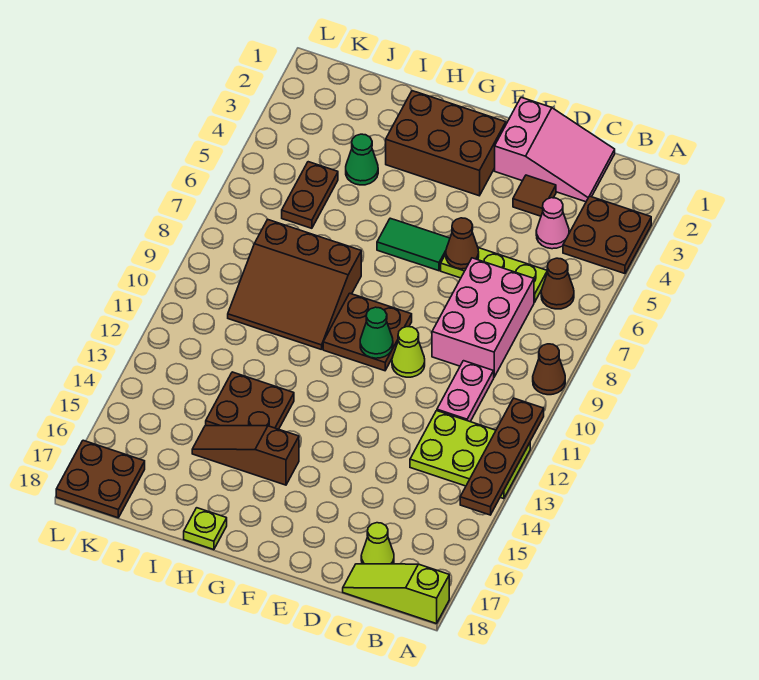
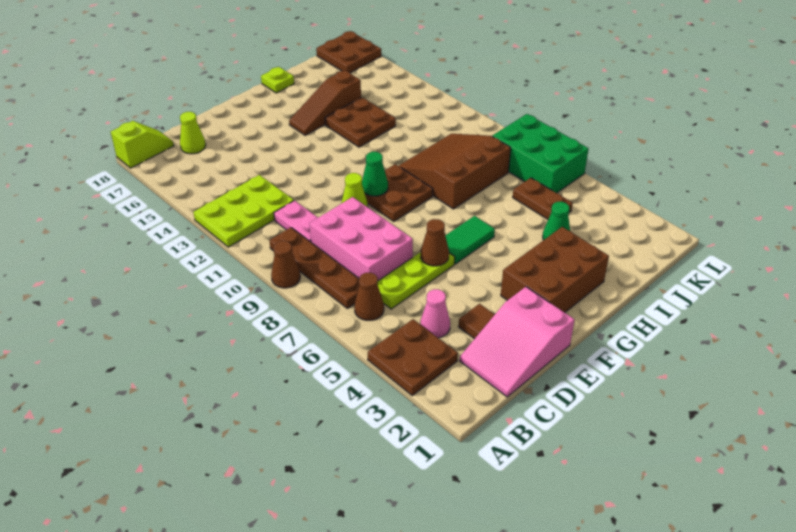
brown plate A11:A14 level 2 -> brown plate B7:B10 level 1
lime slope A18:C18 level 1 top A -> lime slope A18:B18 level 1 top A
brown slope G15:I15 level 1 top G -> brown slope G15:I15 level 1 top I
none -> green brick K6:L8 level 1

